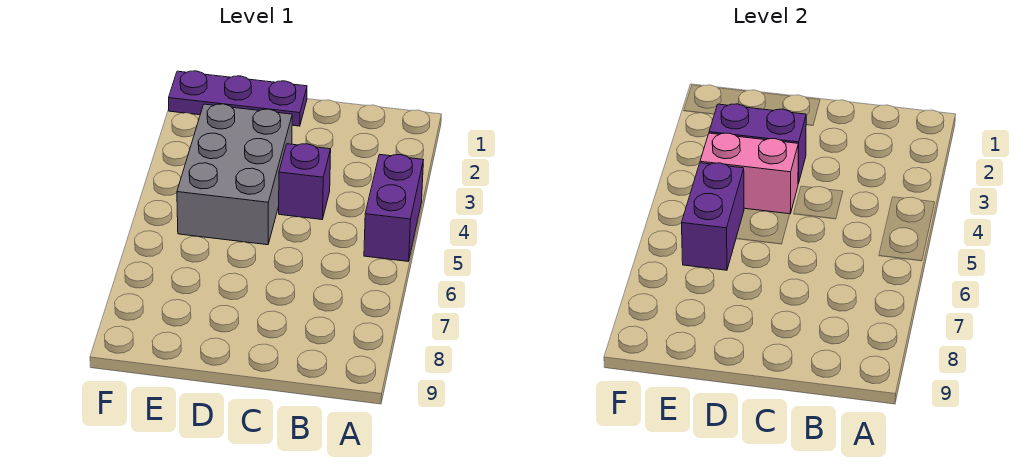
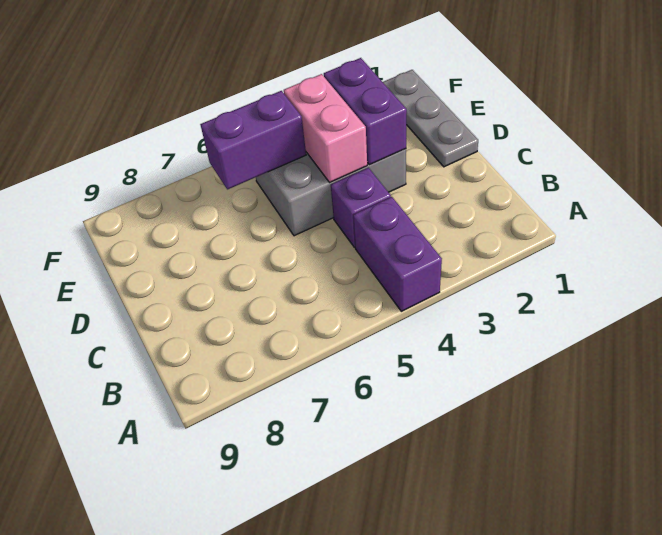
purple brick A4:A5 level 1 -> purple brick A4:B4 level 1
purple plate D1:F1 level 1 -> grey plate D1:F1 level 1

